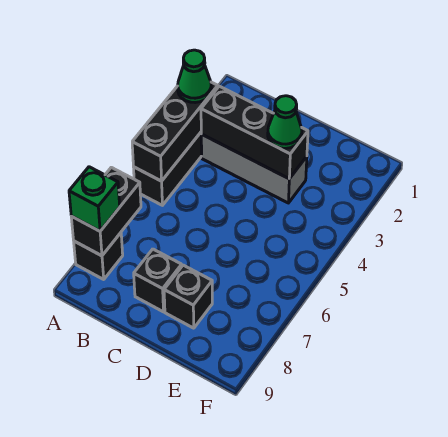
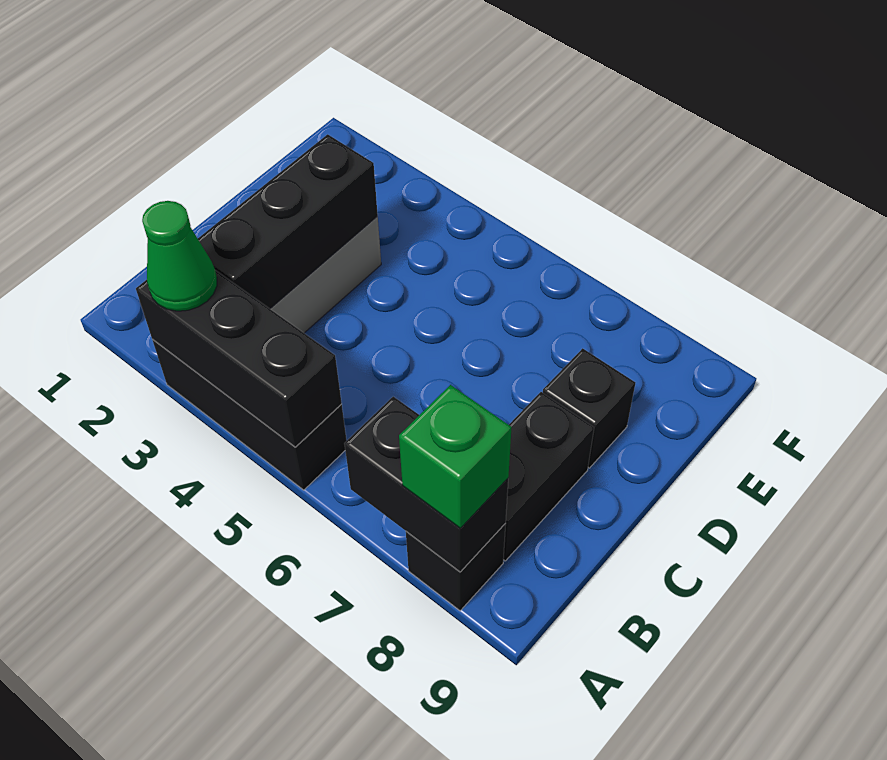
black brick C8 level 1 -> black brick B8:C8 level 1
green cone D3 level 3 -> none

